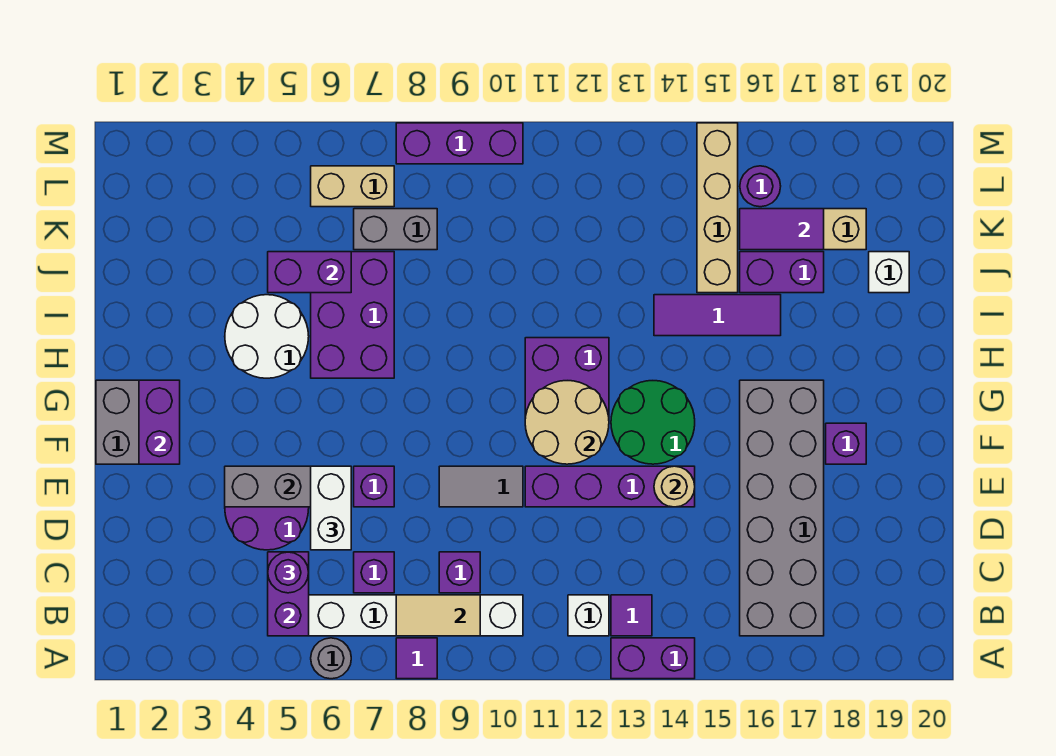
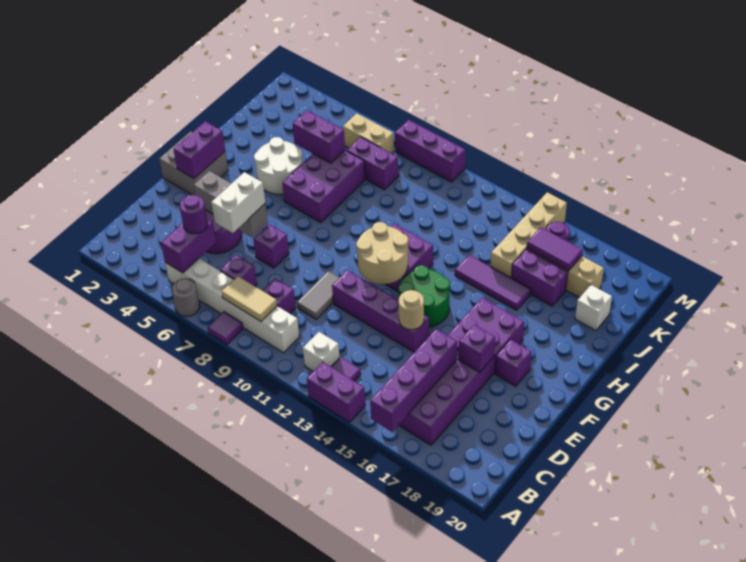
none -> purple brick A16:D16 level 2
grey brick B16:G17 level 1 -> purple brick B16:G17 level 1
grey tile E9:E10 level 1 -> grey tile D10:E10 level 1
none -> purple brick E17 level 2
grey brick K7:K8 level 1 -> purple brick K7:K8 level 1

